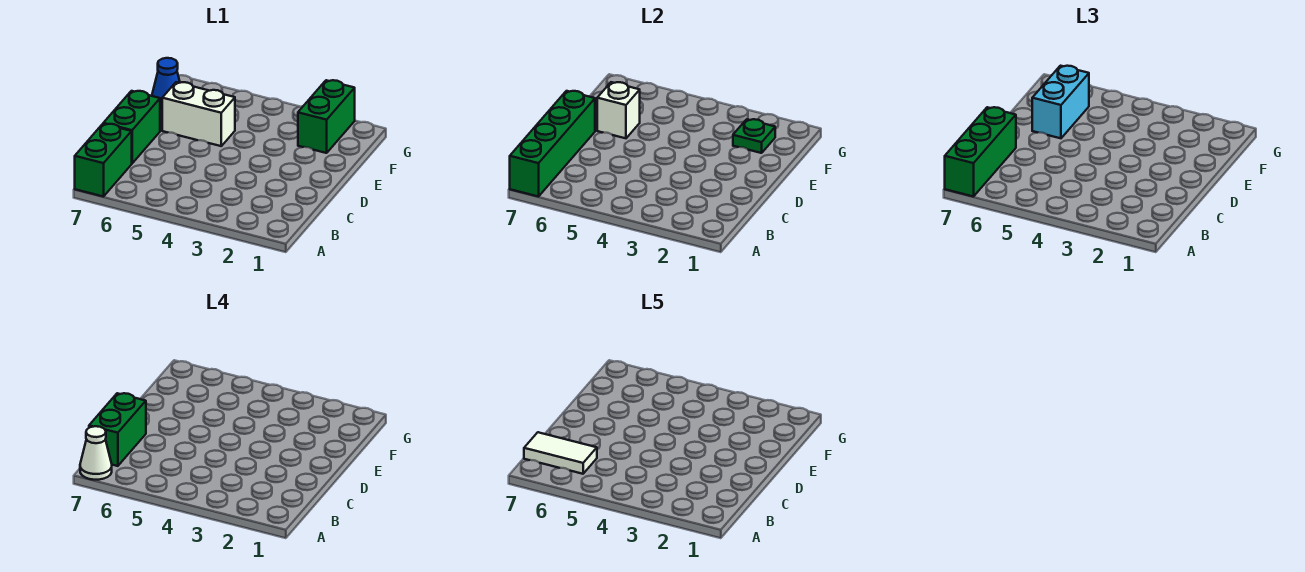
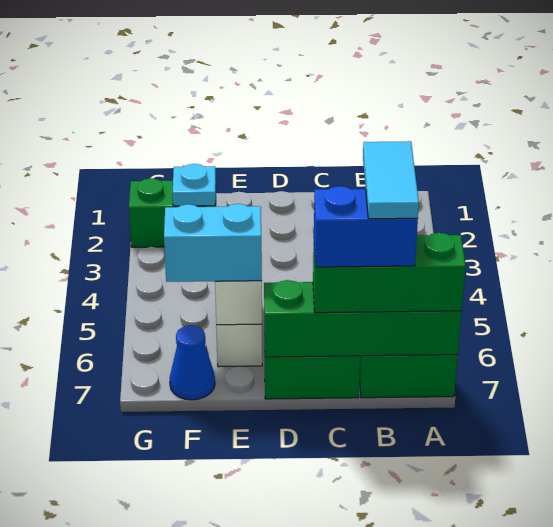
white cone A7 level 4 -> none
white tile B6:B7 level 5 -> cyan tile B6:B7 level 5
green brick B7:C7 level 4 -> blue brick B7:C7 level 4
green plate F2 level 2 -> cyan plate F2 level 2

